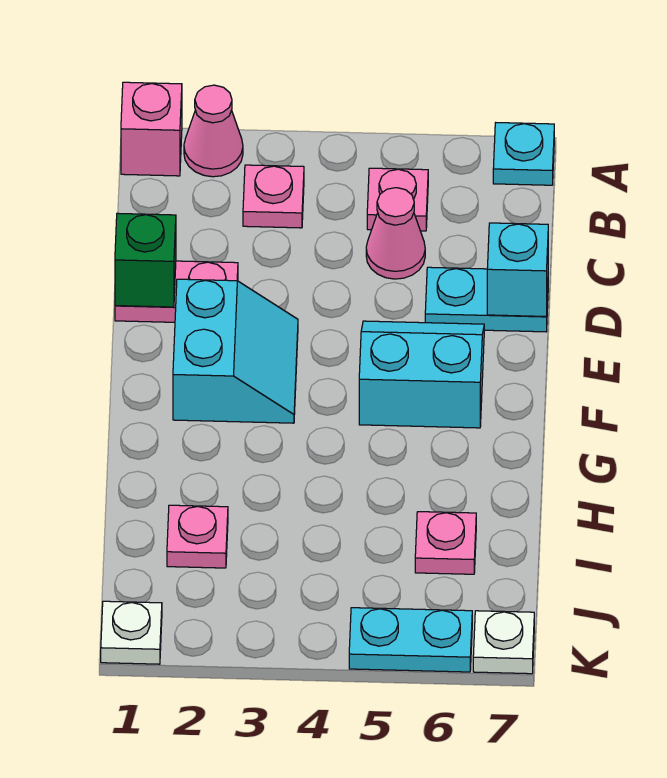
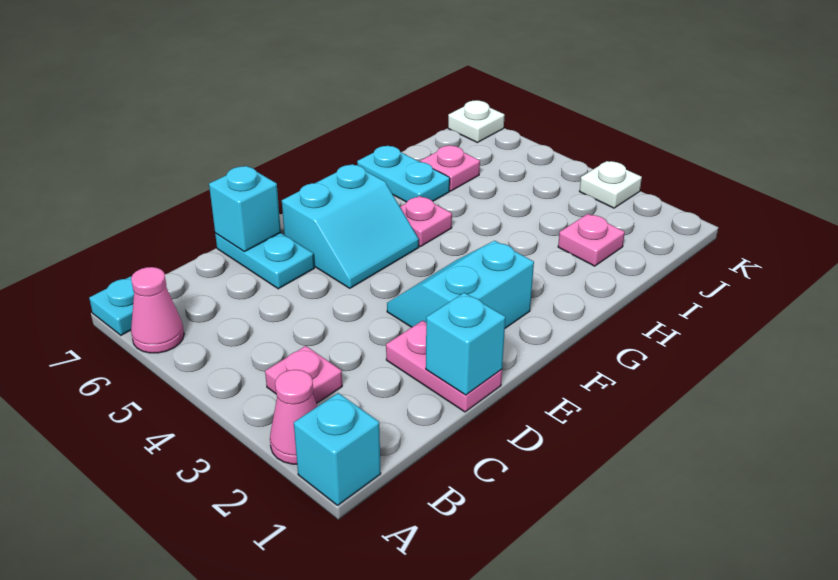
pink brick A1 level 1 -> cyan brick A1 level 1
pink plate B5 level 1 -> pink plate G5 level 1
pink cone C5 level 1 -> pink cone A6 level 1
green brick D1 level 2 -> cyan brick D1 level 2
cyan slope E5:F6 level 1 top F -> cyan slope E5:F6 level 1 top 6
white plate K1 level 1 -> white plate K3 level 1
cyan plate K5:K6 level 1 -> cyan plate H6:H7 level 1

